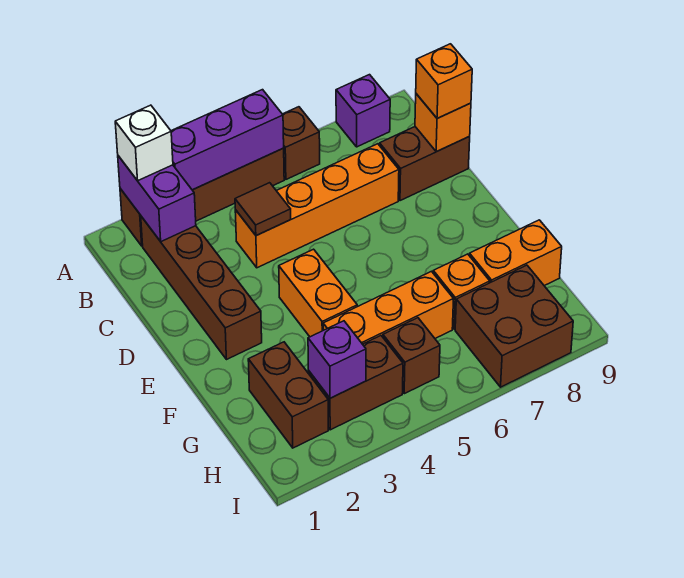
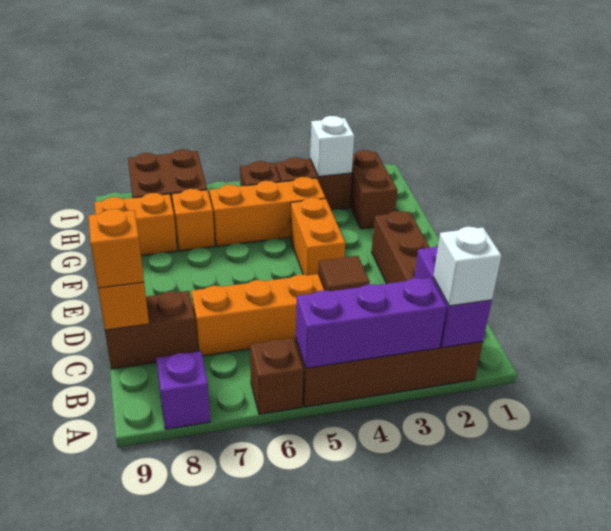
purple brick H3 level 2 -> white brick H3 level 2

